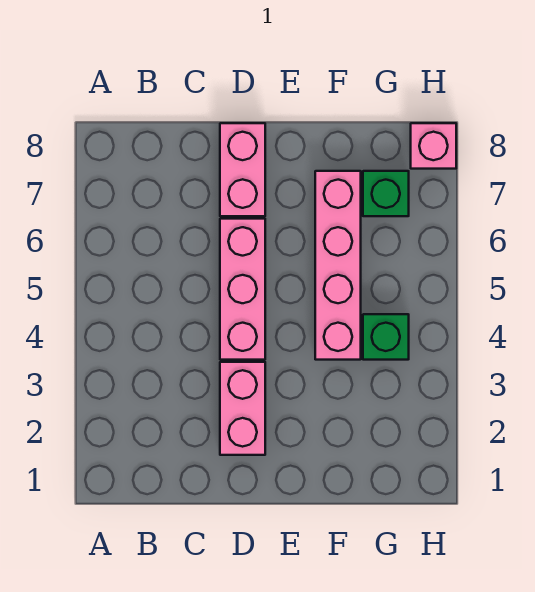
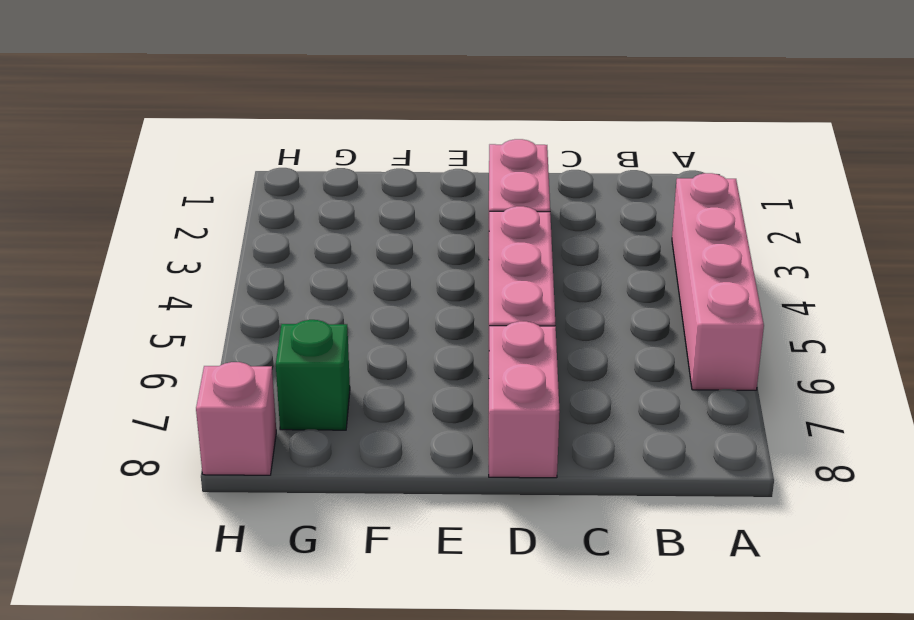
pink brick F4:F7 level 1 -> pink brick A3:A6 level 1
green brick G4 level 1 -> none

